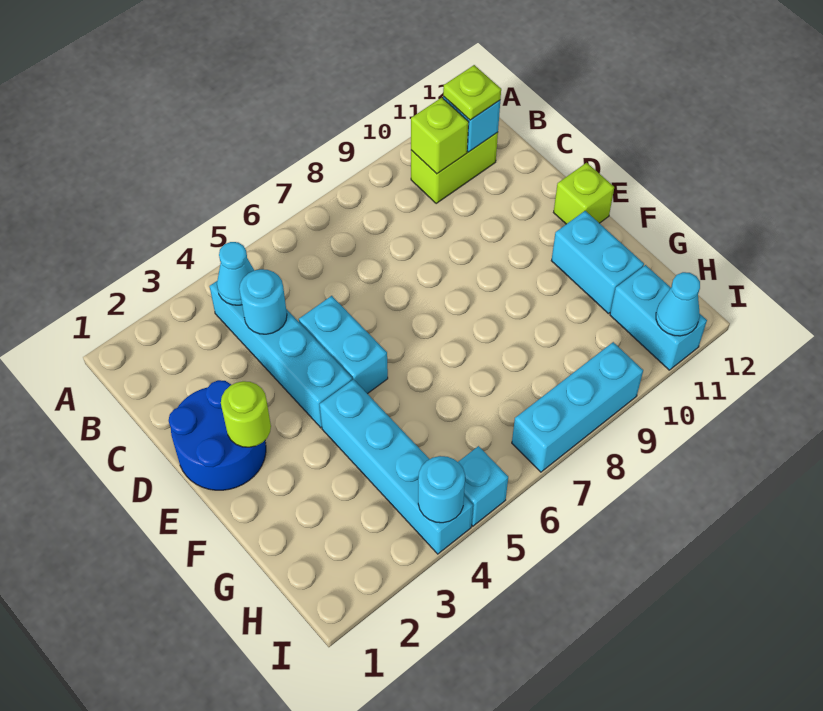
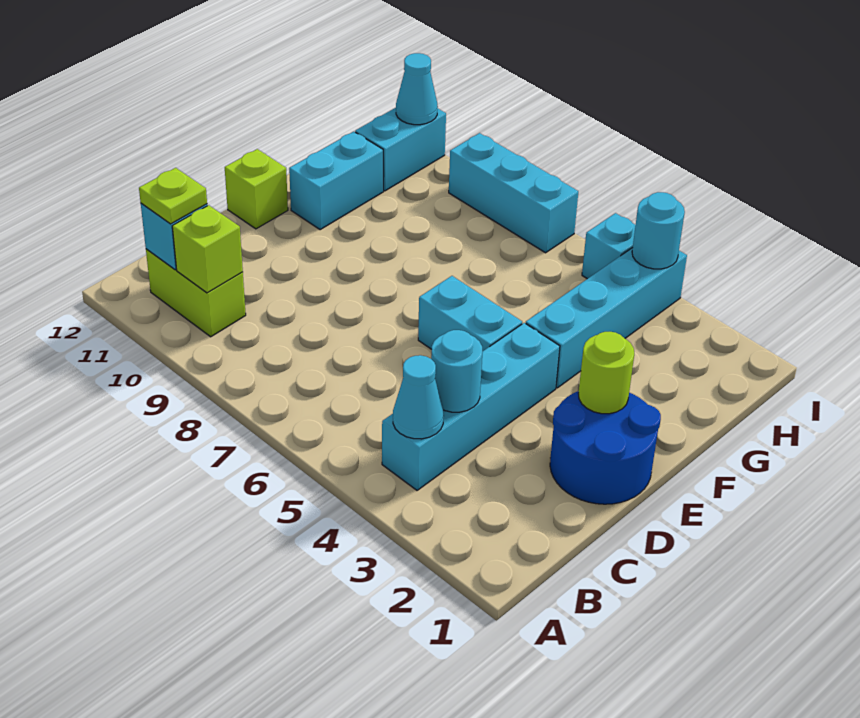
cyan brick D5:E5 level 1 -> cyan brick E5:E6 level 1

